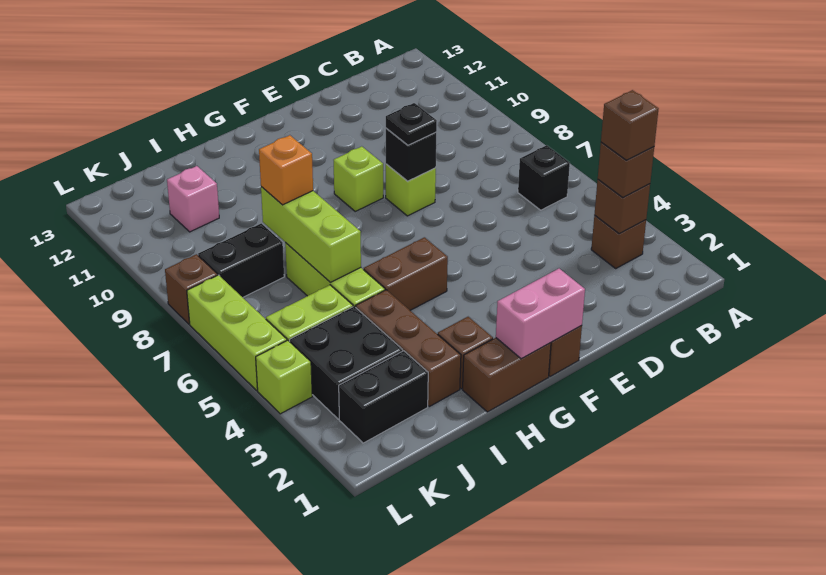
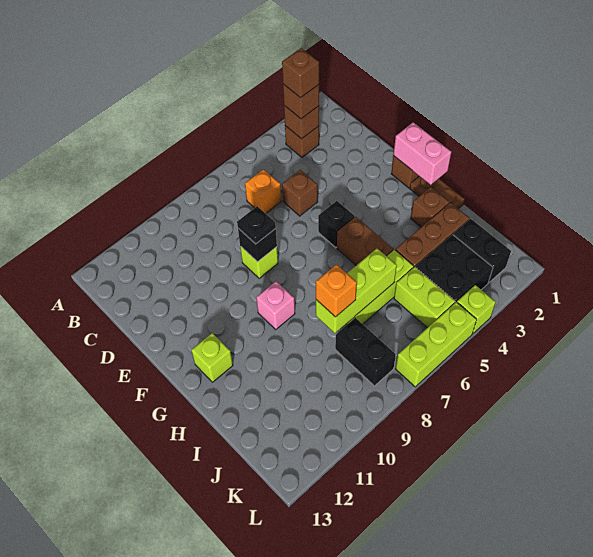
black brick B6 level 1 -> black brick F5 level 1
none -> orange brick C6 level 1
lime brick F9 level 1 -> lime brick G12 level 1
brown brick G1:H1 level 1 -> brown plate G1:H1 level 1
pink brick J11 level 1 -> pink brick G9 level 1
brown brick L8 level 1 -> brown brick D5 level 1

